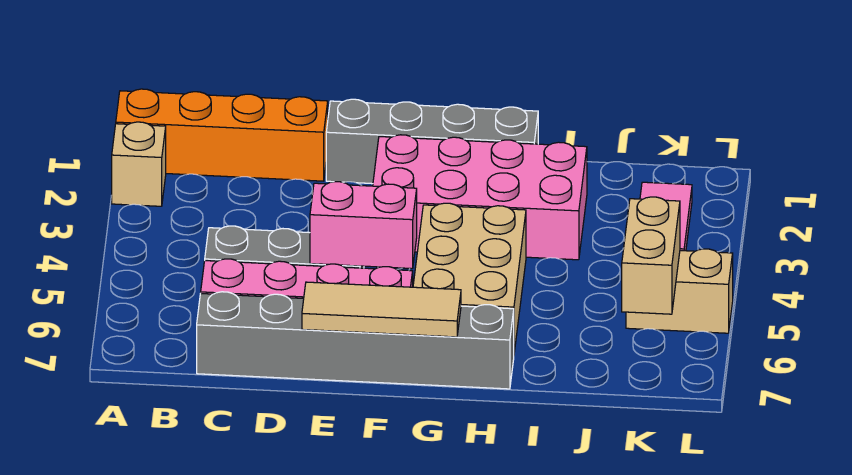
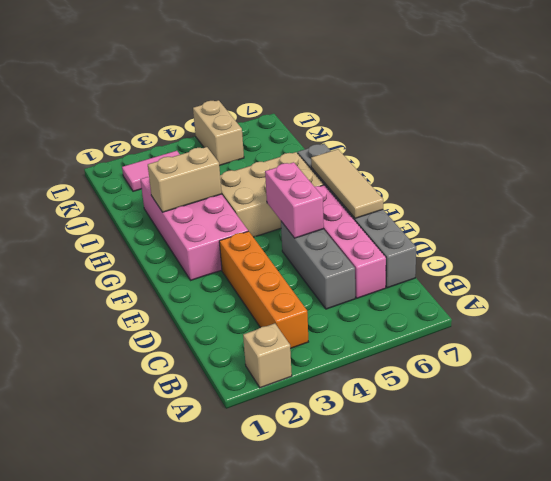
orange brick A1:D1 level 1 -> orange brick B3:E3 level 1
grey brick E1:H1 level 1 -> none
tan brick K5:K6 level 2 -> tan brick H2:H3 level 2

